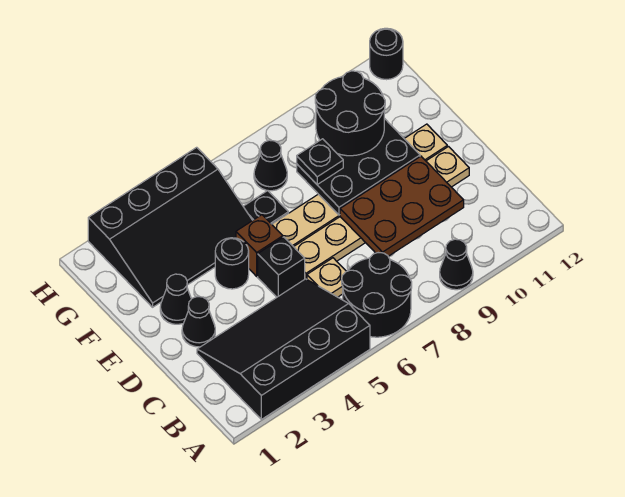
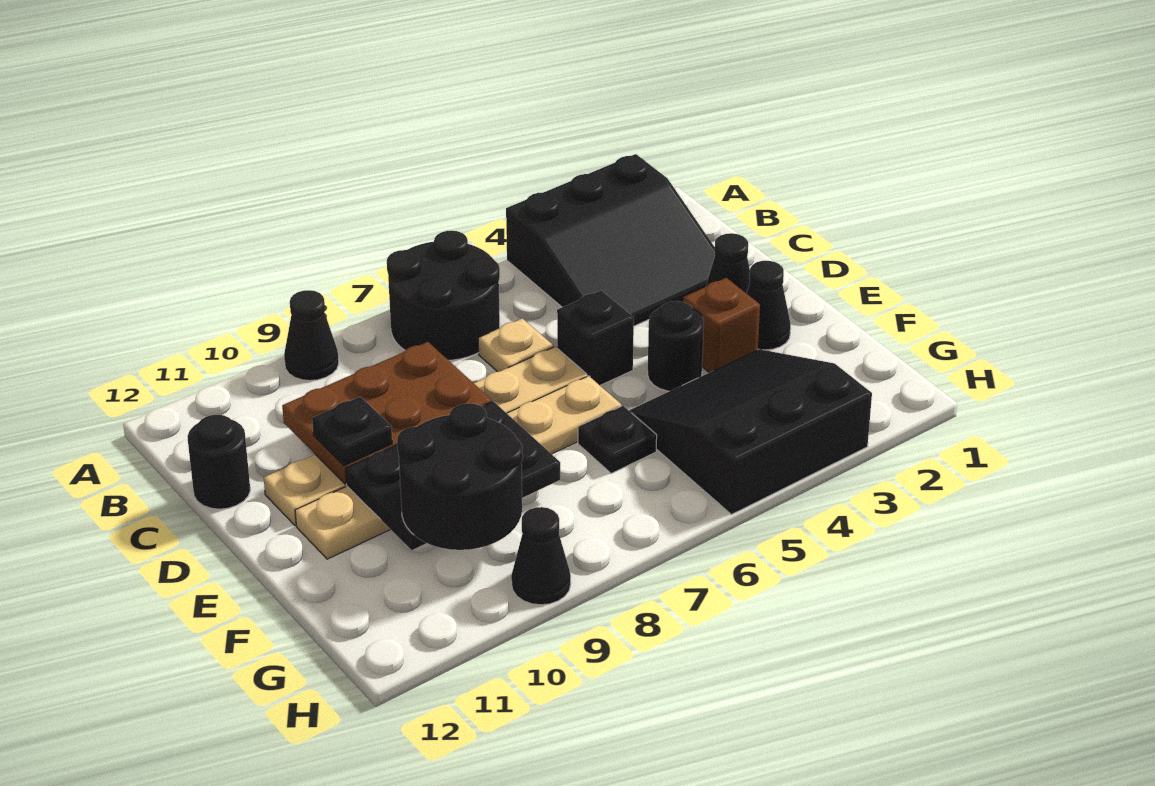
black slope A2:C5 level 1 top A -> black slope A2:C4 level 1 top A
brown brick E5 level 1 -> brown brick E3 level 1
black slope F2:H5 level 1 top H -> black slope F3:H5 level 1 top H
black plate F8 level 3 -> black plate D10 level 3
black cone G7 level 1 -> black cone H9 level 1
black round brick H12 level 1 -> black round brick C12 level 1

